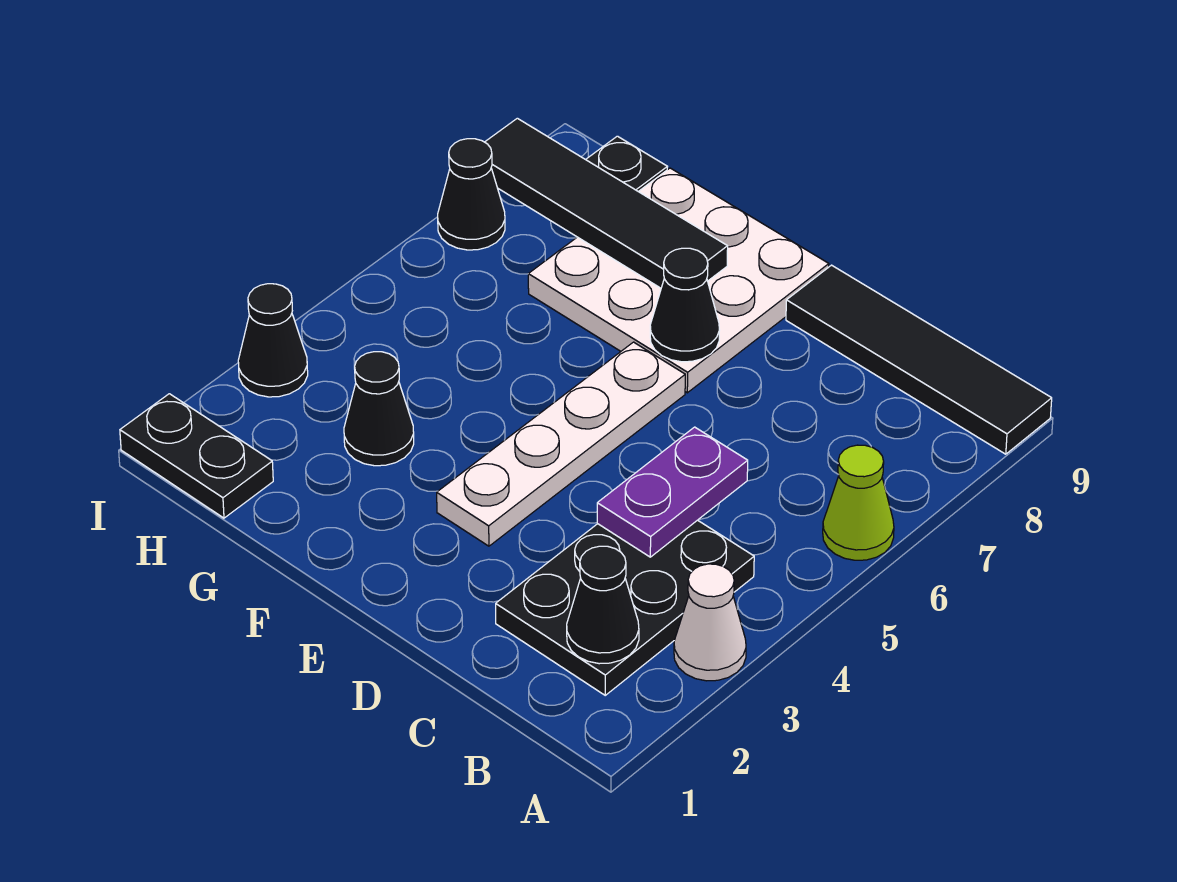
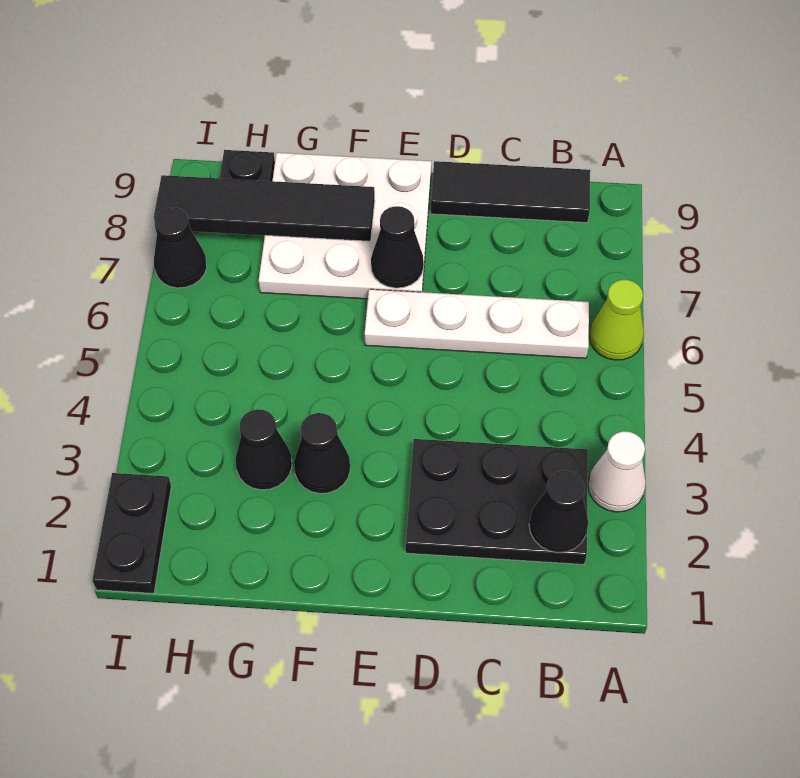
black tile A9:D9 level 1 -> black tile B9:D9 level 1
black plate B2:C4 level 1 -> black plate B2:D3 level 1
purple plate C4:C5 level 2 -> none
white plate E3:E6 level 1 -> white plate B6:E6 level 1
black plate H1:I1 level 1 -> black plate I1:I2 level 1
black cone I3 level 1 -> black cone F3 level 1

